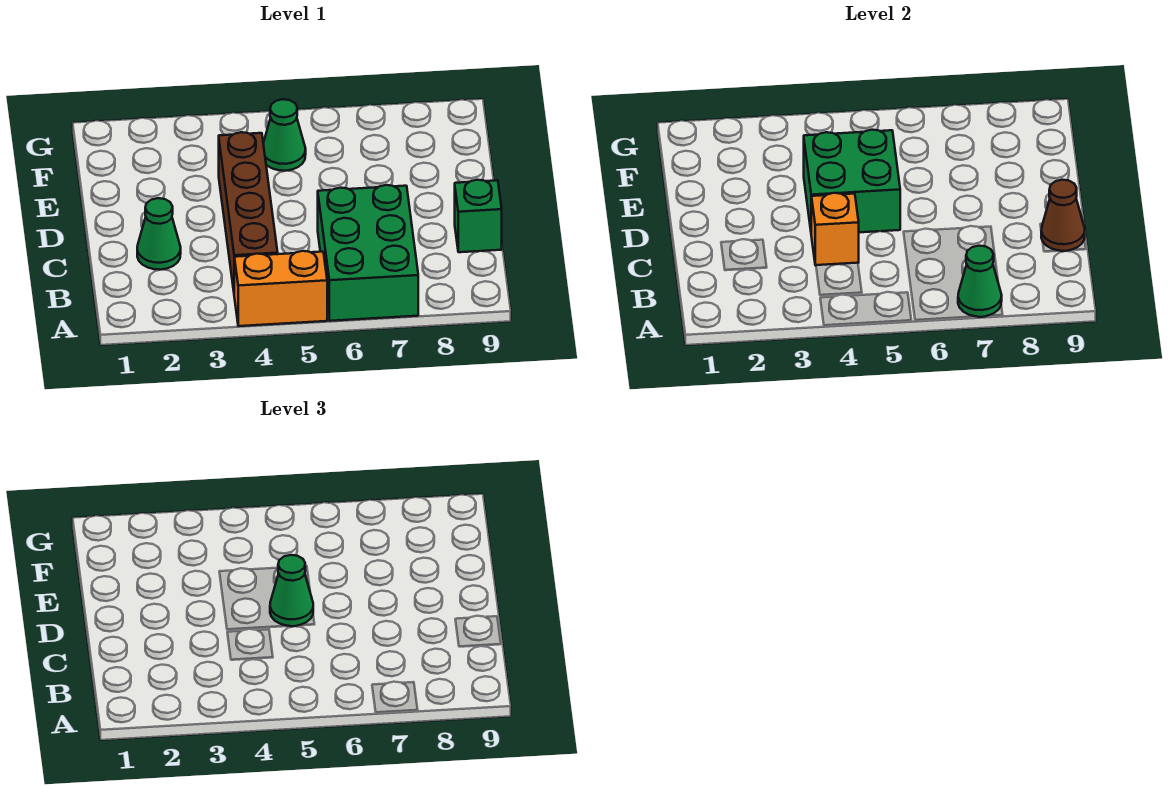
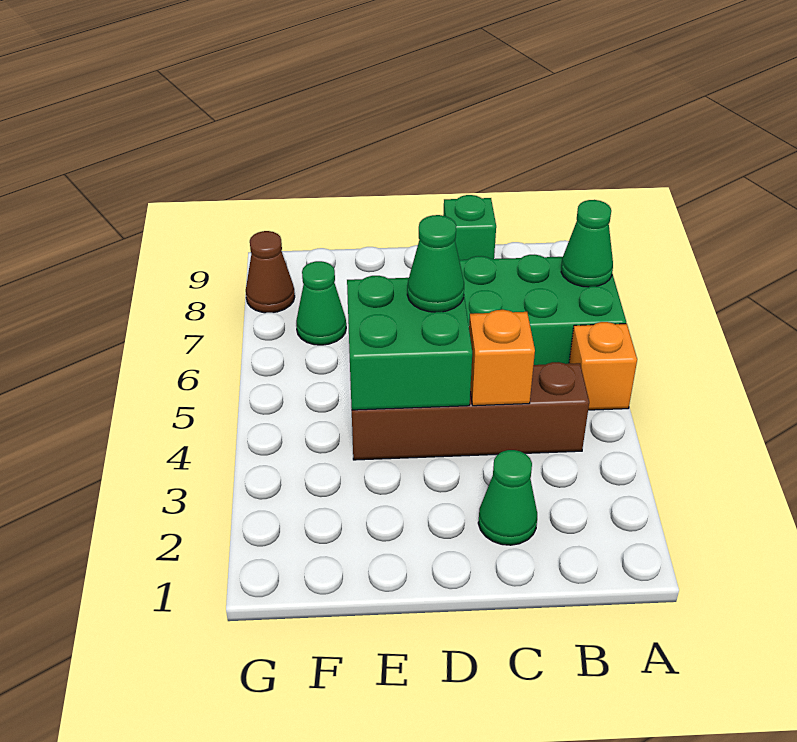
orange brick A4:A5 level 1 -> orange brick A5 level 1
brown cone C9 level 2 -> brown cone G8 level 1
green cone F5 level 1 -> green cone F7 level 1

